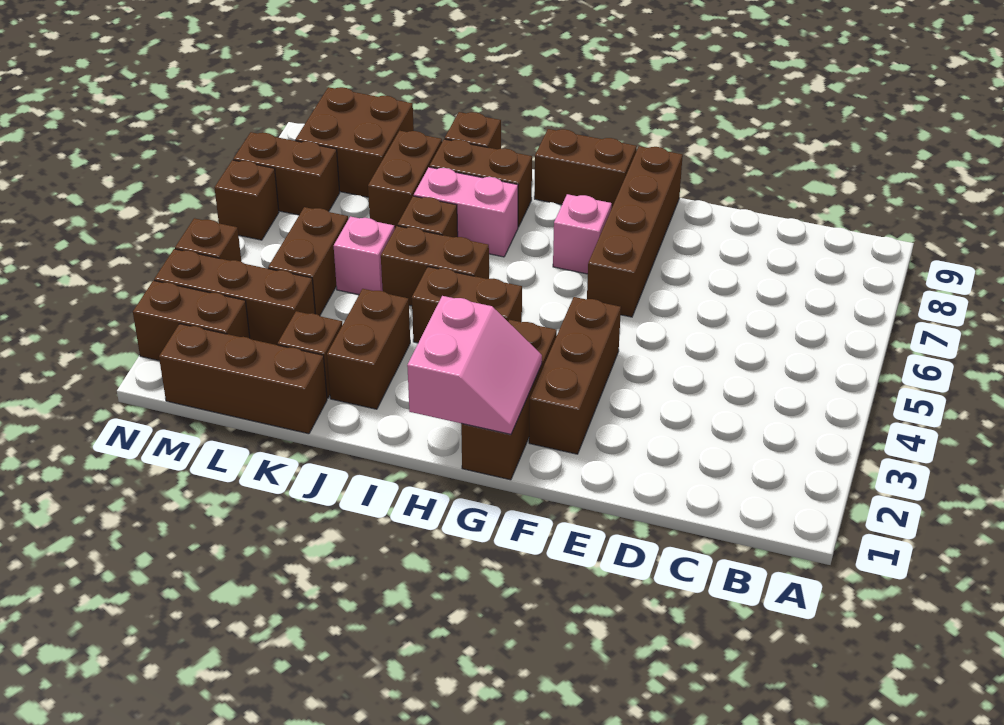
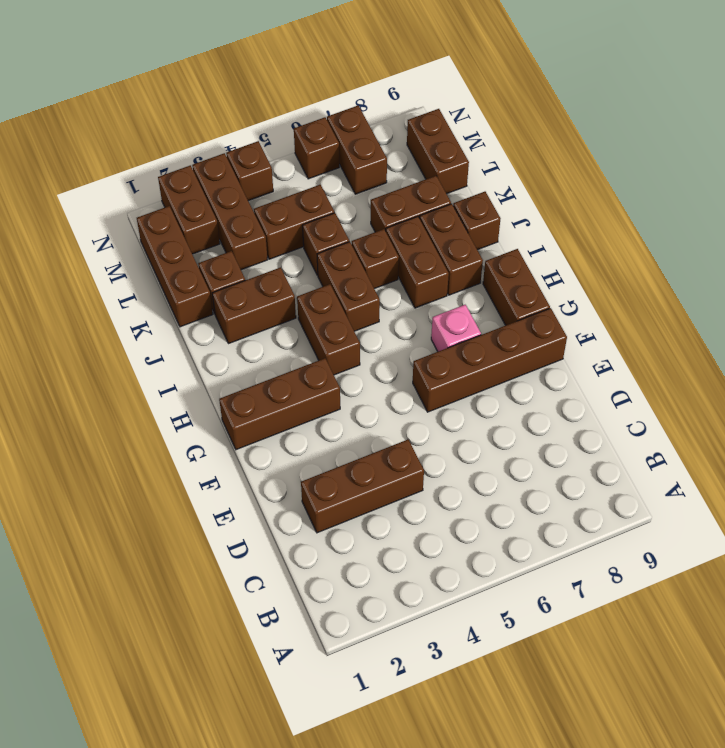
brown brick F2:F4 level 1 -> brown brick D2:D4 level 1
pink slope G1:H2 level 2 top H -> none
pink brick I7:J7 level 1 -> brown brick I7:J7 level 1
pink brick K5 level 1 -> brown brick K5 level 1
brown brick L8:M9 level 1 -> brown brick L9:M9 level 1

